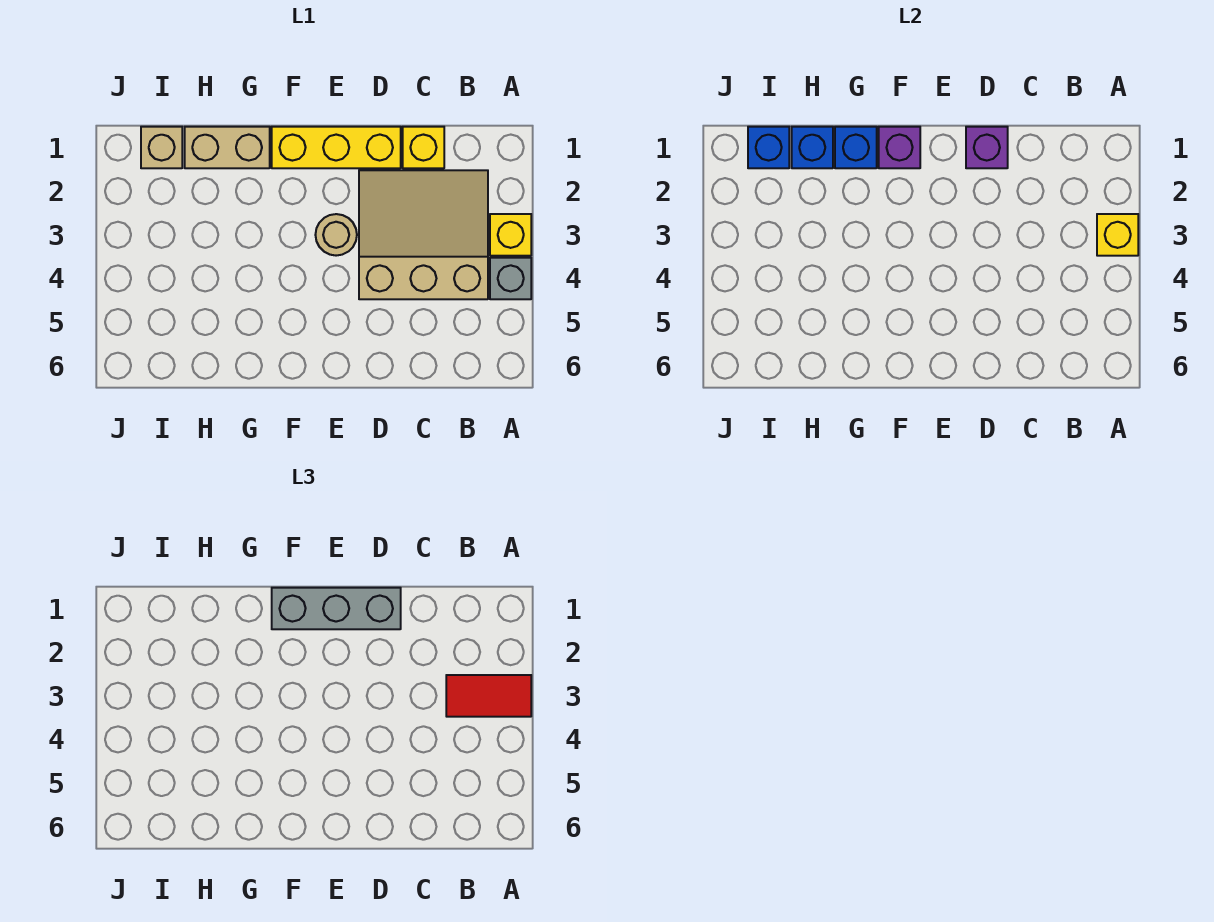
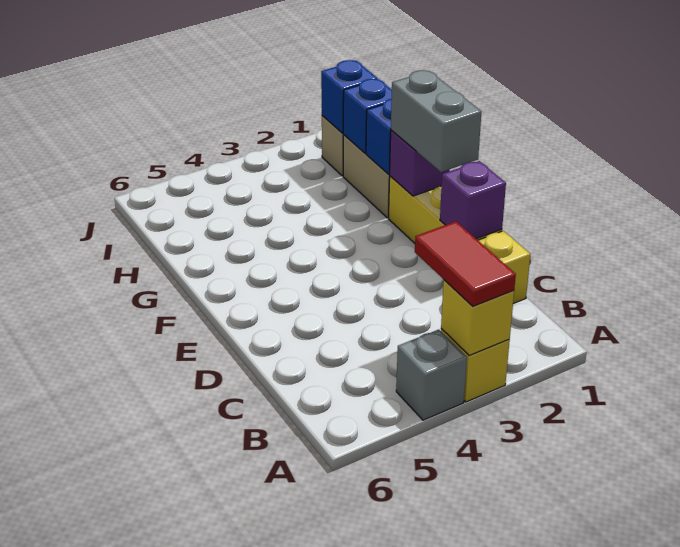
tan slope B2:D4 level 1 top 4 -> none
grey brick D1:F1 level 3 -> grey brick E1:F1 level 3
tan round brick E3 level 1 -> none

